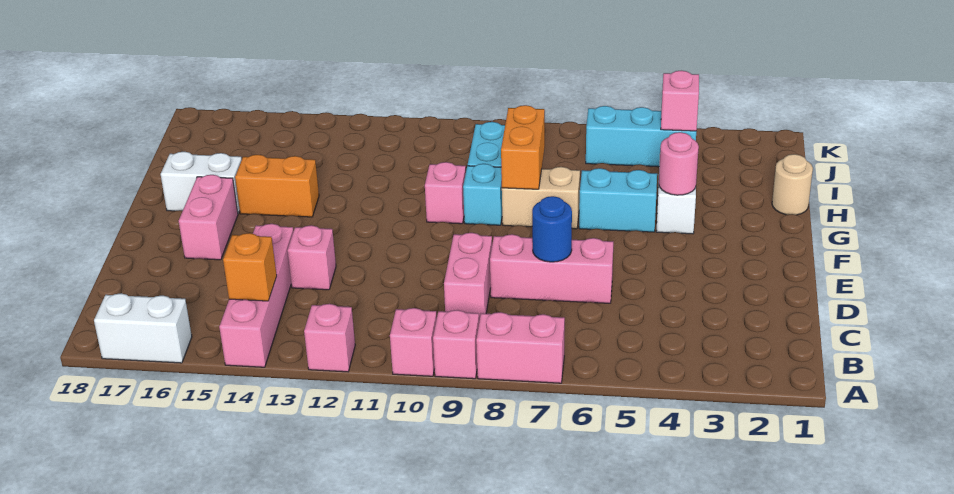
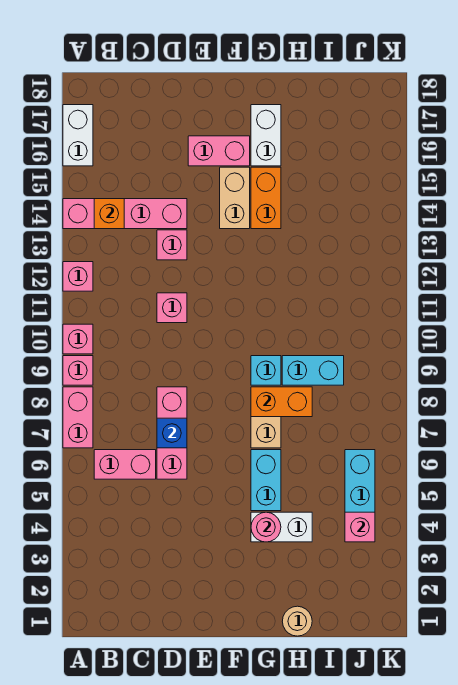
pink brick C9:D9 level 1 -> pink brick B6:C6 level 1
blue round brick D7 level 2 -> blue brick D7 level 2
none -> tan brick F14:F15 level 1
pink brick G10 level 1 -> pink brick D11 level 1

